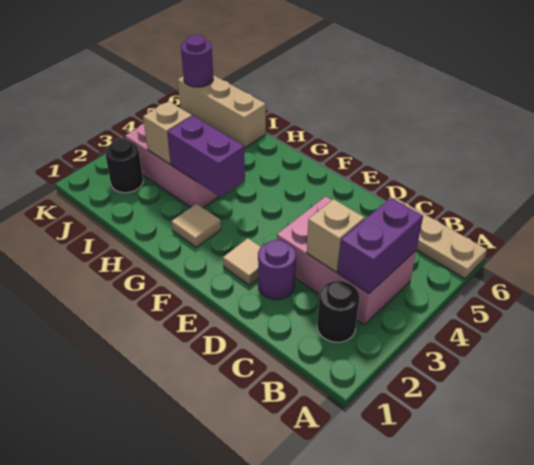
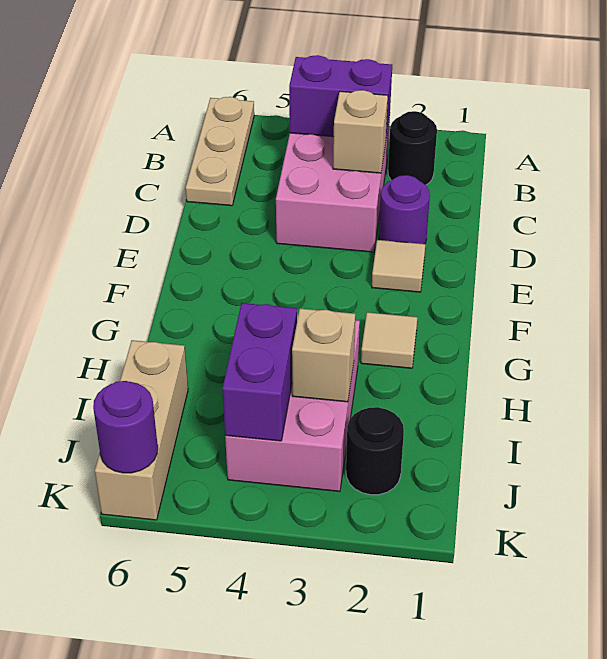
purple brick G3:H3 level 2 -> purple brick I4:J4 level 2

